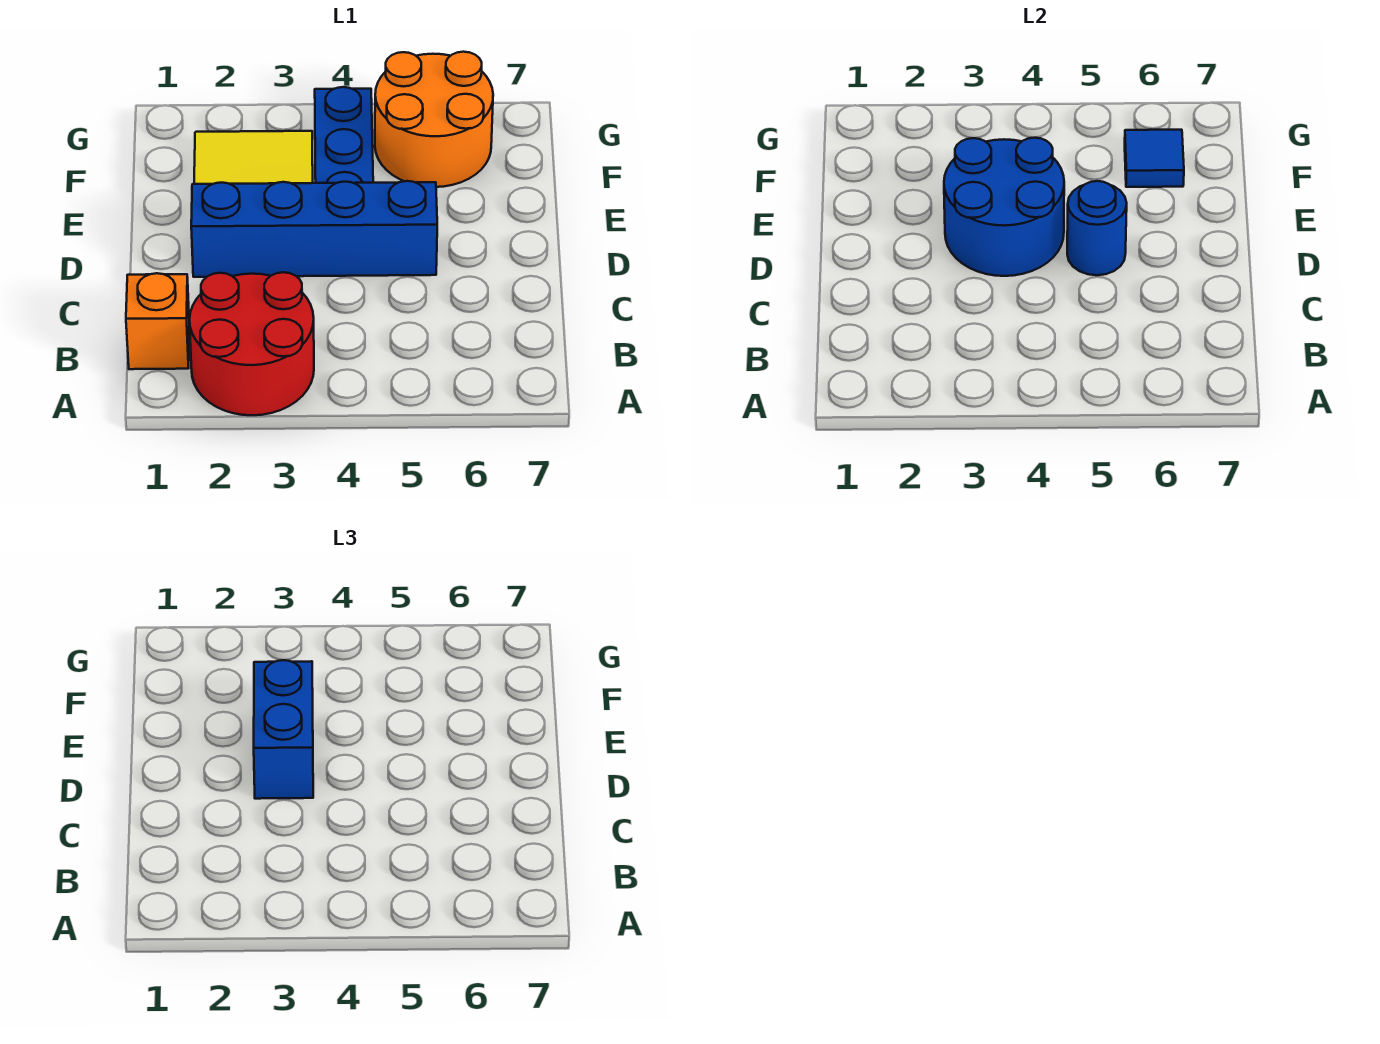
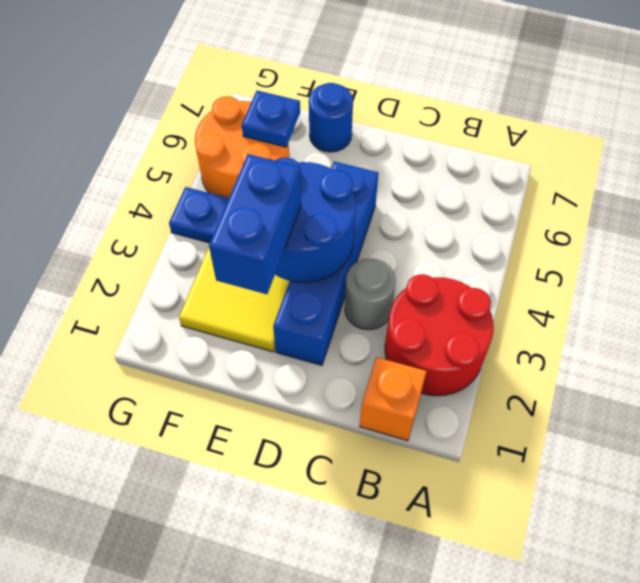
none -> grey round brick C3 level 1
blue brick D3:E3 level 3 -> blue brick E2:E3 level 3
blue round brick D5 level 2 -> blue round brick E7 level 1
blue tile F6 level 2 -> blue plate F6 level 2

